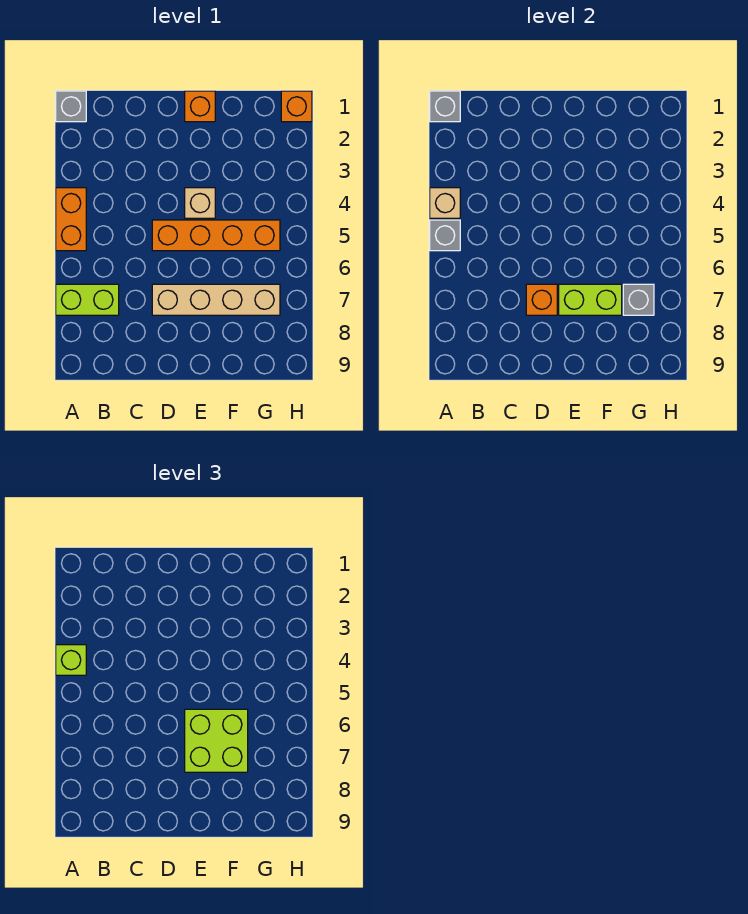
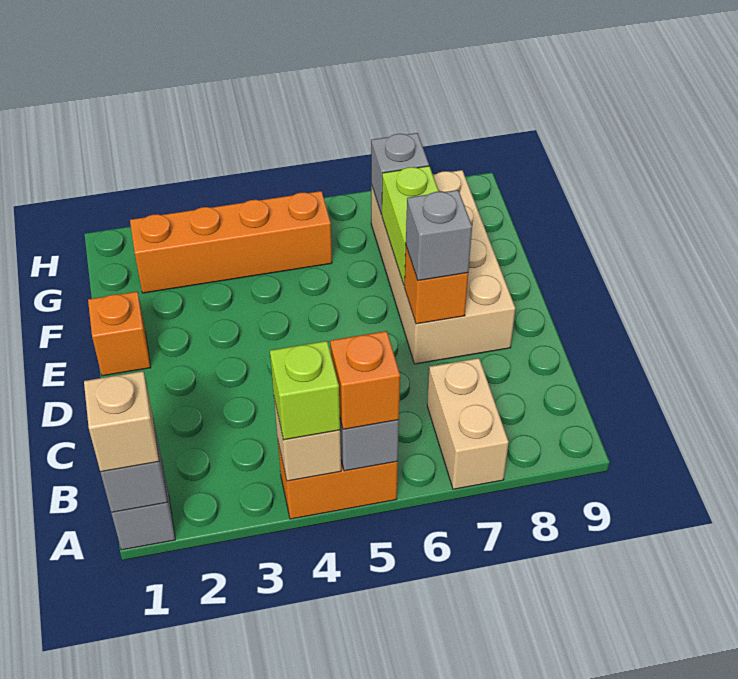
lime brick A7:B7 level 1 -> tan brick A7:B7 level 1
orange brick D5:G5 level 1 -> orange brick G2:G5 level 1
tan brick D7:G7 level 1 -> tan brick D7:G8 level 1
none -> grey brick D7 level 3
tan brick E4 level 1 -> tan brick A1 level 3
lime brick E6:F7 level 3 -> none
orange brick H1 level 1 -> orange brick A5 level 3

